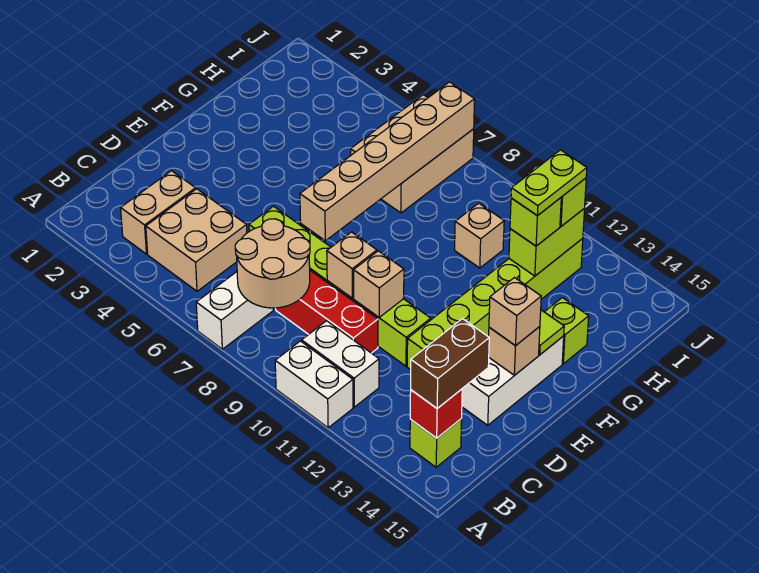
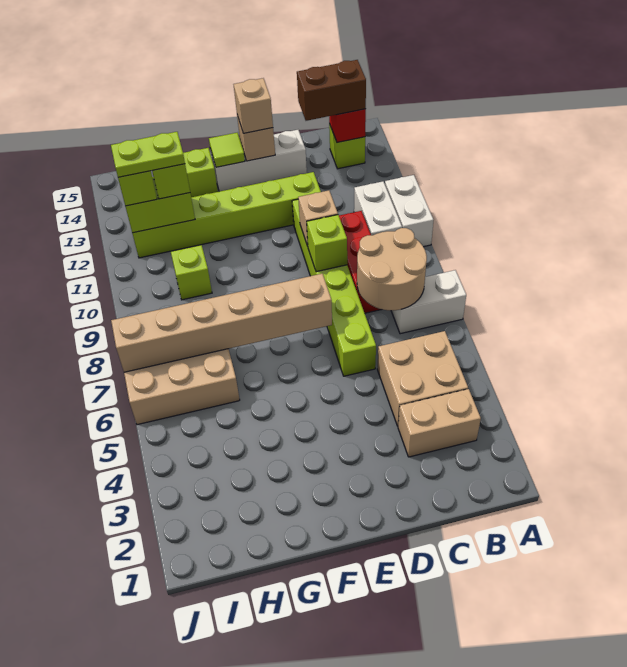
tan brick D9 level 2 -> lime brick D9 level 2
tan brick H10 level 1 -> lime brick H10 level 1

